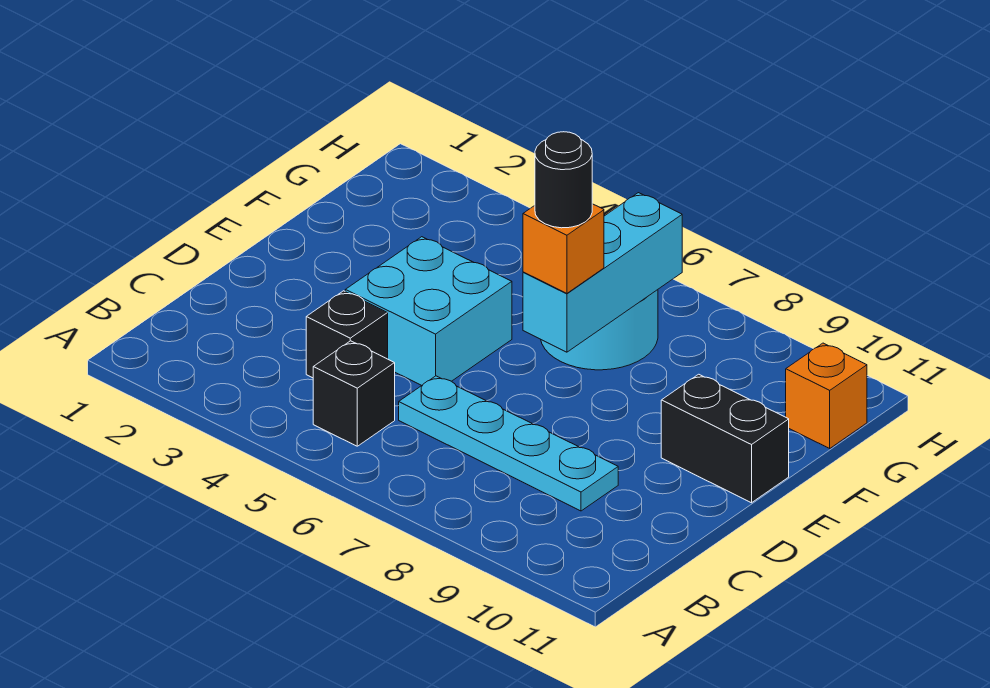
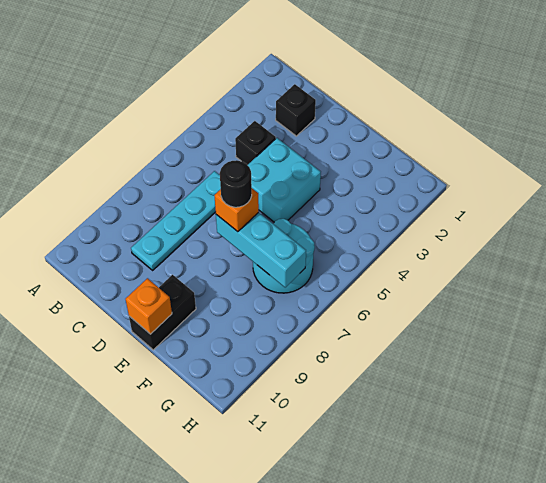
black brick B5 level 1 -> black brick C2 level 1
orange brick G11 level 1 -> orange brick E11 level 2

